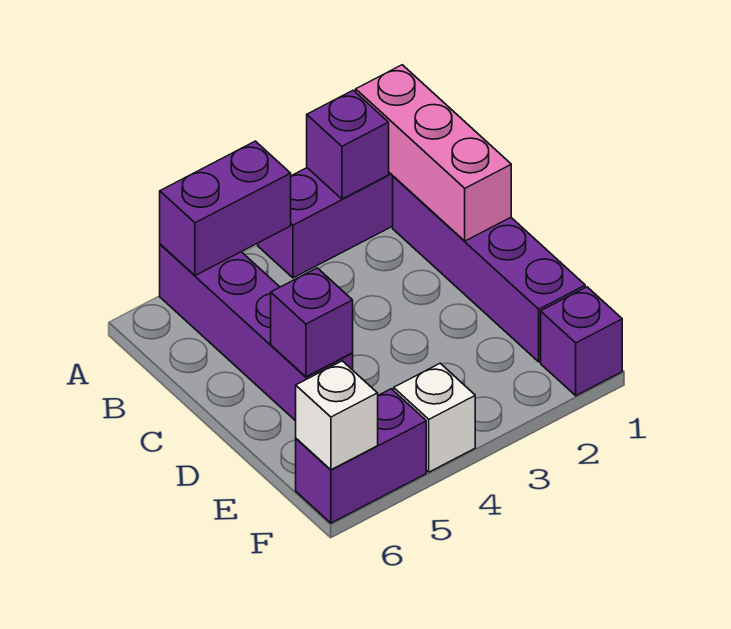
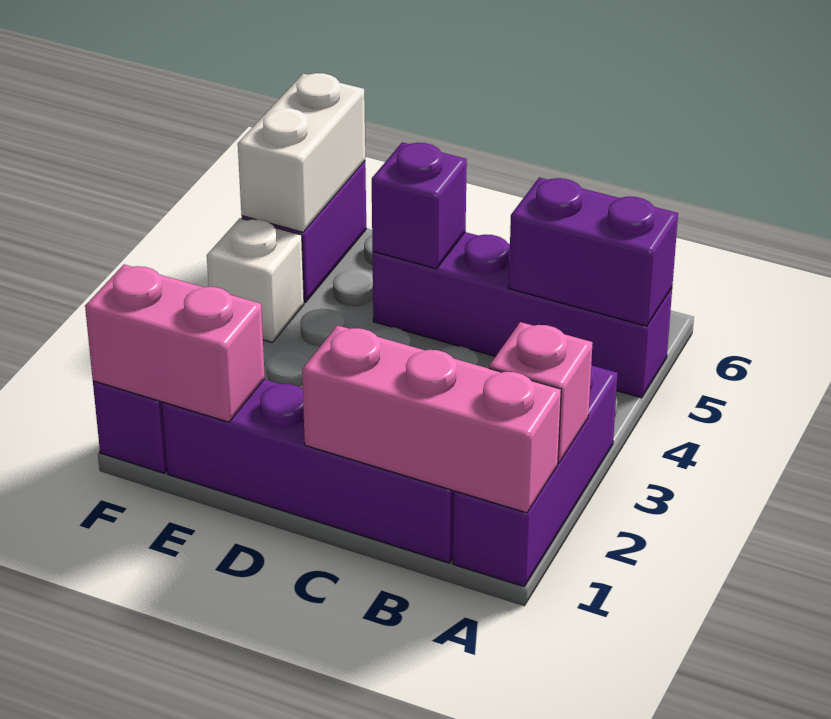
purple brick A2 level 2 -> pink brick A2 level 2
purple brick A4:A5 level 2 -> purple brick A5:B5 level 2
none -> pink brick E1:F1 level 2
white brick F6 level 2 -> white brick F5:F6 level 2

